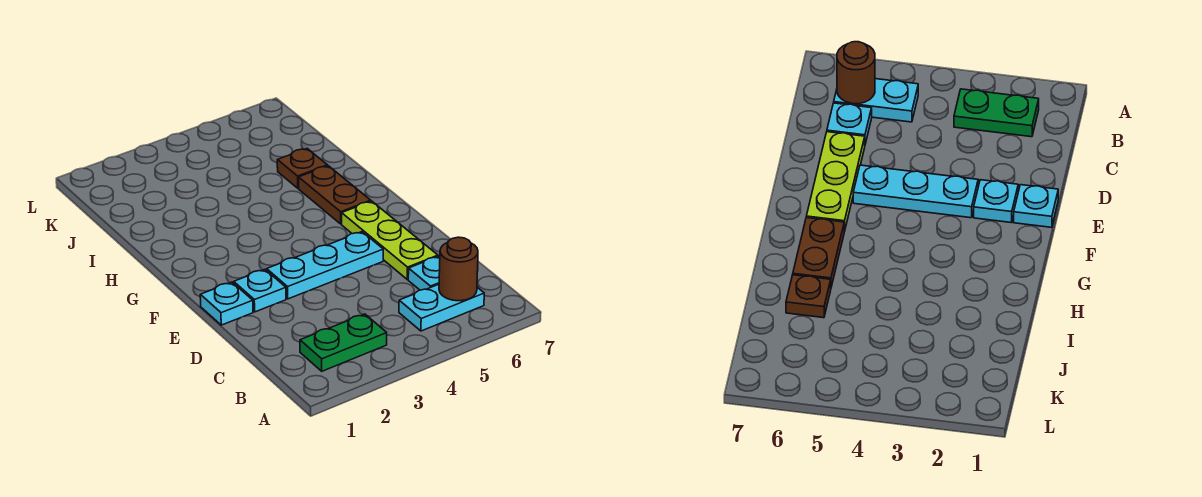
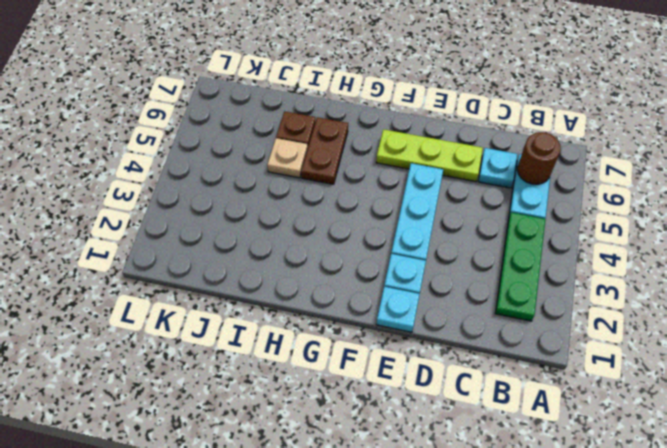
green plate B2:B3 level 1 -> green plate B2:B4 level 1
brown plate G6:H6 level 1 -> brown plate H5:H6 level 1
none -> tan plate I5 level 1

